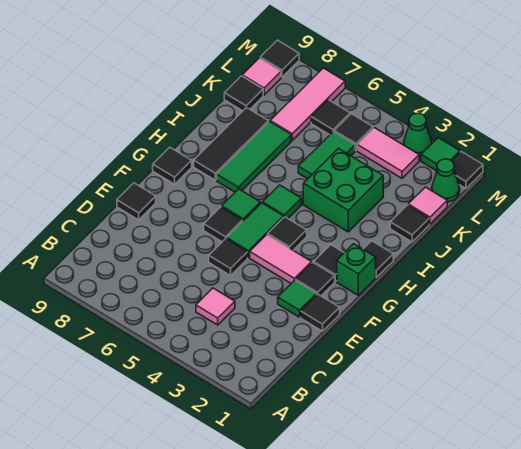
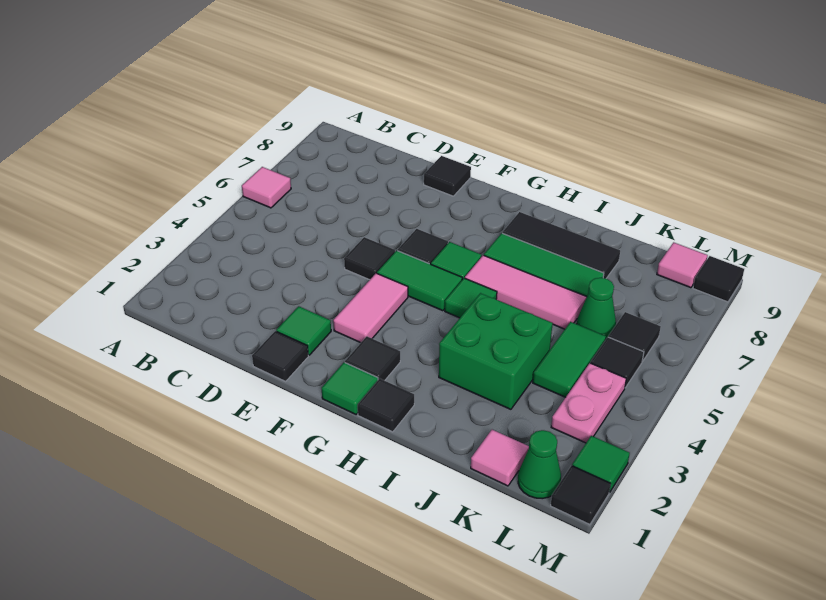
pink tile C4 level 1 -> pink tile A6 level 1
black tile F2 level 1 -> none
green brick G1 level 1 -> green tile G1 level 1
black tile G4 level 1 -> none
black tile G9 level 1 -> none
black tile J1 level 1 -> none
green tile J5:K5 level 1 -> green tile K4:K5 level 1
pink tile K7:M7 level 1 -> pink tile H6:J6 level 1
black tile K9 level 1 -> none
pink tile L3:L4 level 1 -> pink plate L3:L4 level 1
green cone M3 level 1 -> green cone K6 level 1

